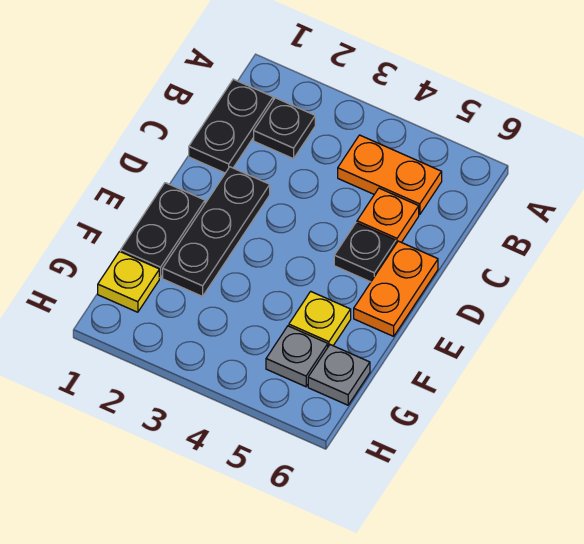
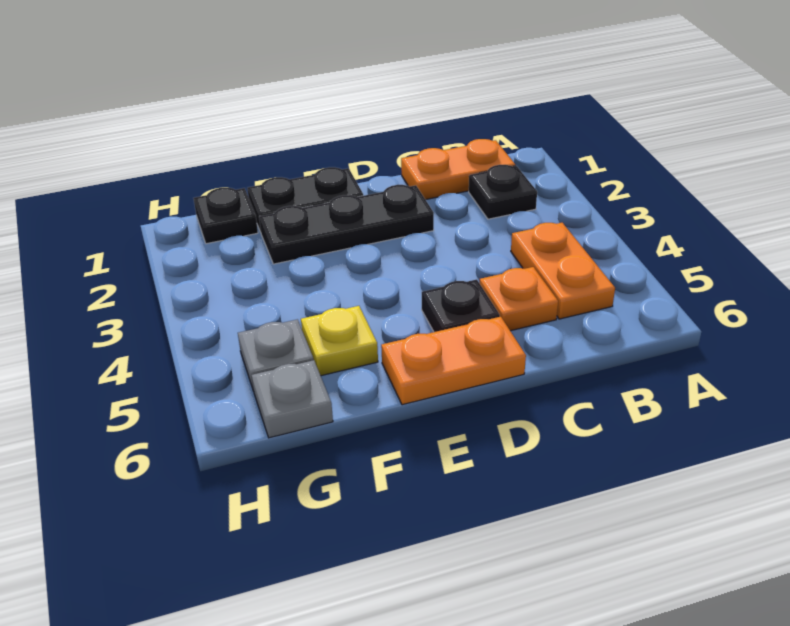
black plate B1:C1 level 1 -> orange plate B1:C1 level 1
yellow plate G1 level 1 -> black plate G1 level 1

